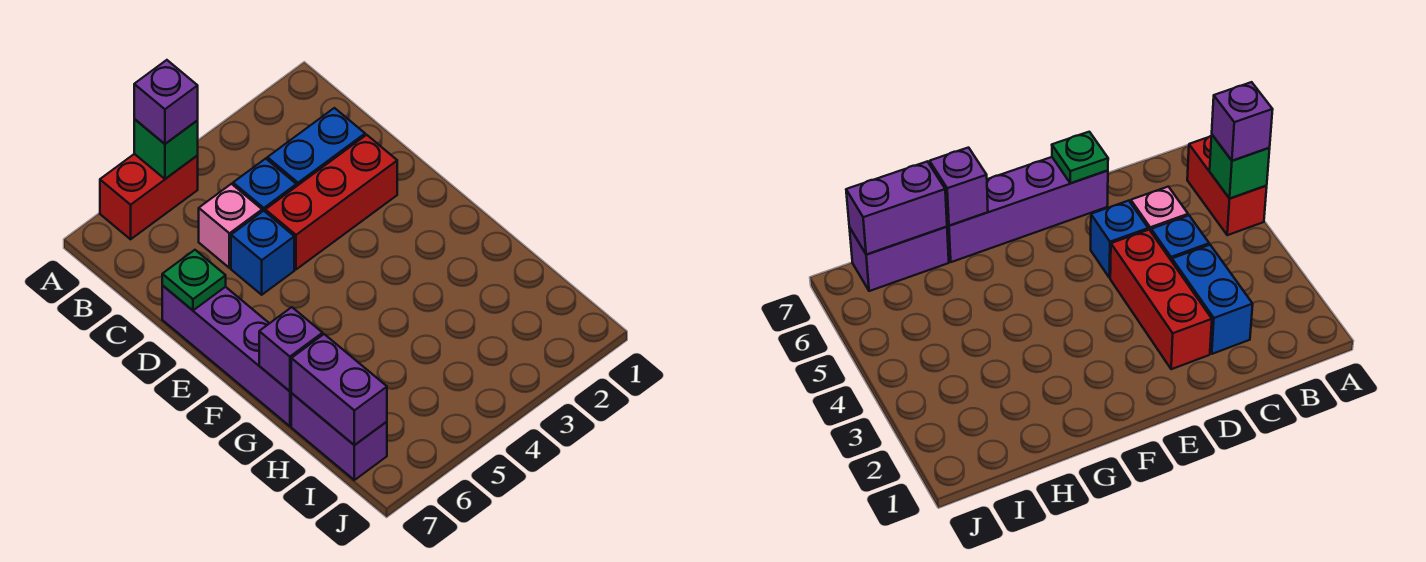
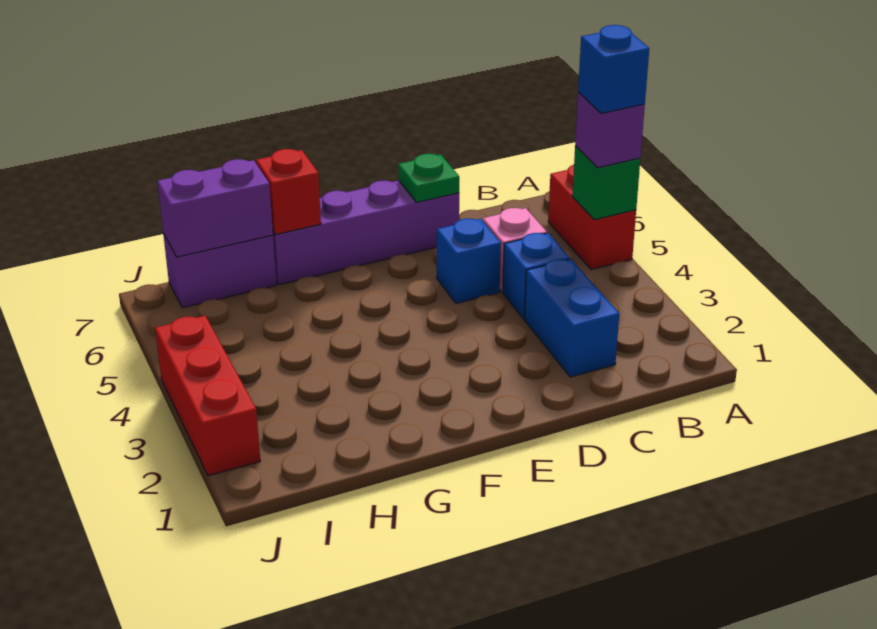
none -> blue brick A5 level 4
red brick D2:D4 level 1 -> red brick J2:J4 level 1
purple brick G7 level 2 -> red brick G7 level 2

